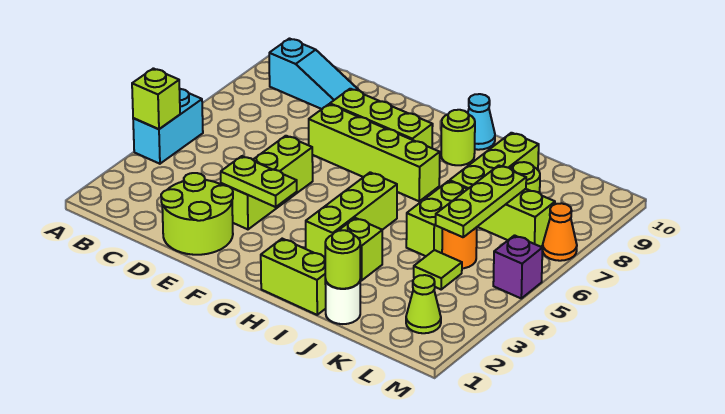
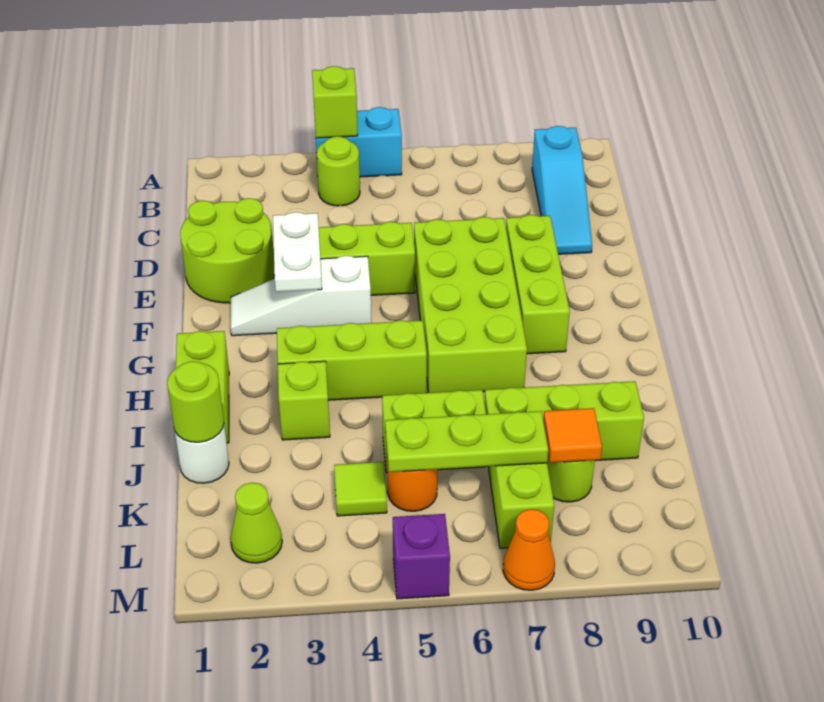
lime plate E3:F3 level 2 -> white plate E3:F3 level 2
lime brick E7:H7 level 1 -> lime brick E6:H7 level 1
none -> white slope F2:F4 level 1 top 4
lime round brick H9 level 1 -> lime round brick B4 level 1
cyan cone H10 level 1 -> none
none -> orange tile K8 level 2

